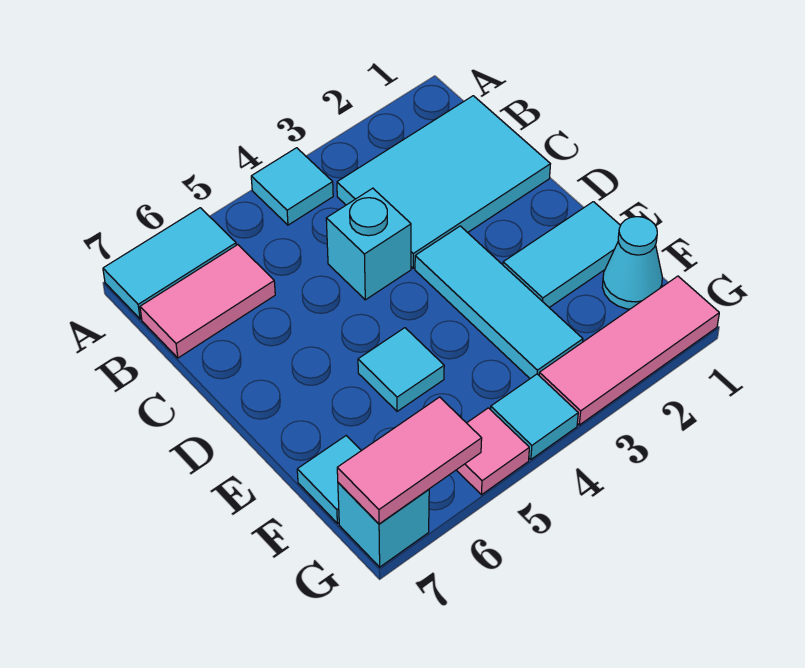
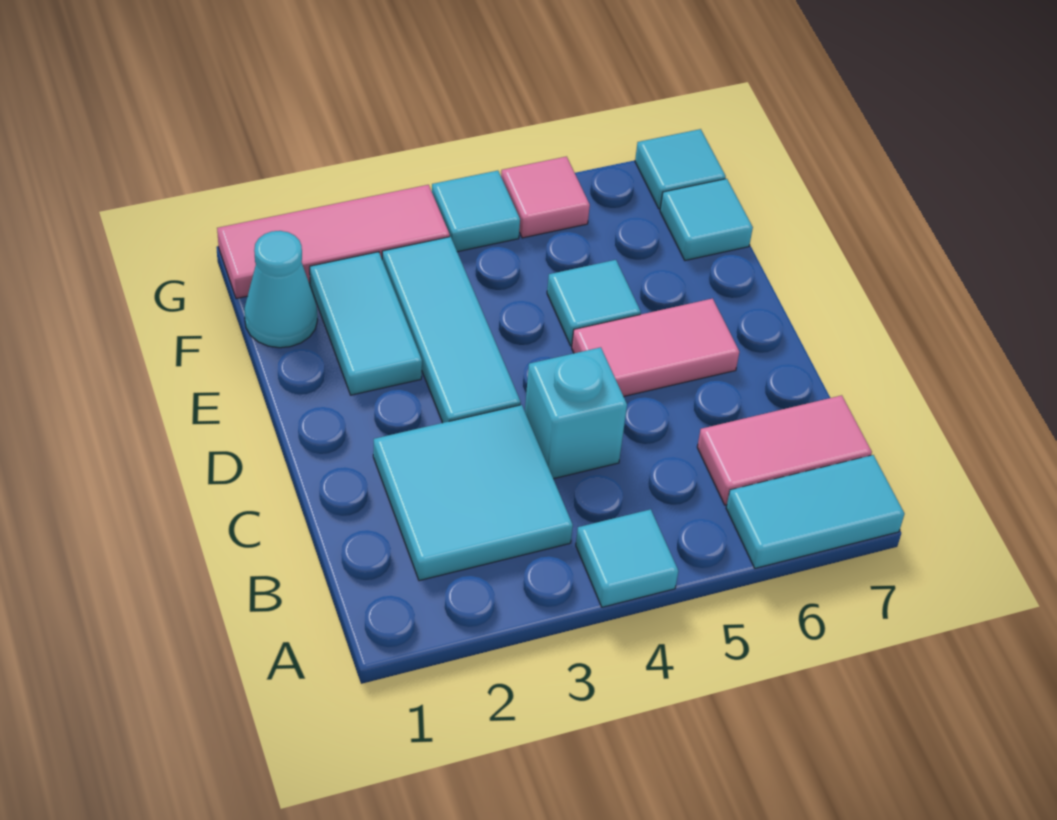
cyan tile B1:C3 level 1 -> cyan tile B2:C3 level 1
cyan tile E1:E2 level 1 -> cyan tile E2:F2 level 1
pink tile G6:G7 level 2 -> pink tile D5:D6 level 1
cyan brick G7 level 1 -> cyan tile G7 level 1

